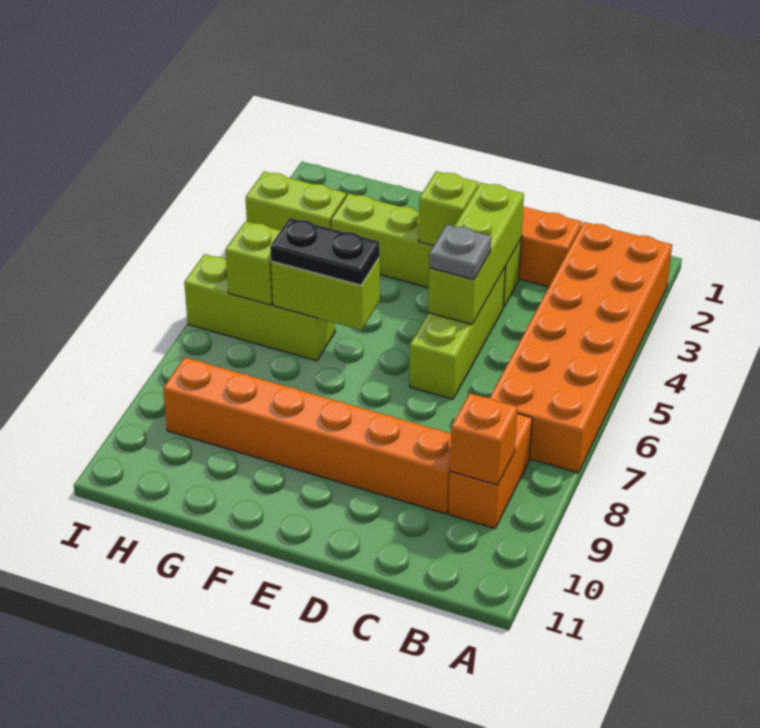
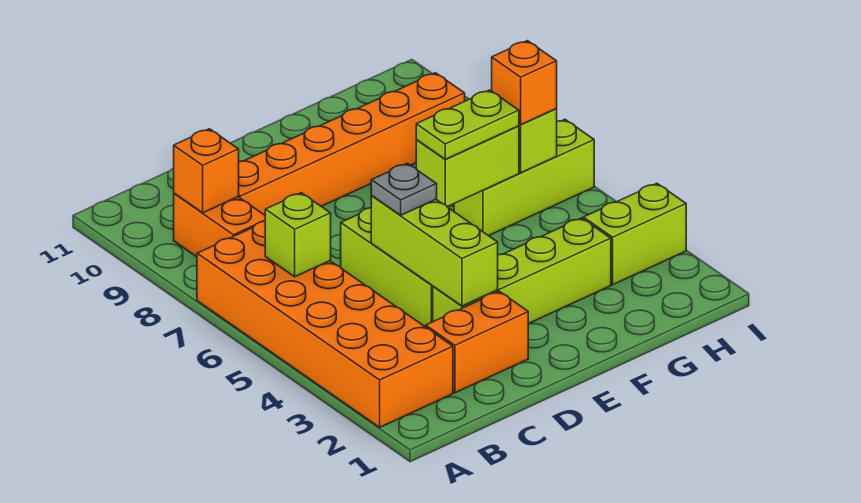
lime brick E3 level 2 -> lime brick B6 level 2
black plate F6:G6 level 3 -> lime plate F6:G6 level 3
none -> orange brick H6 level 3

